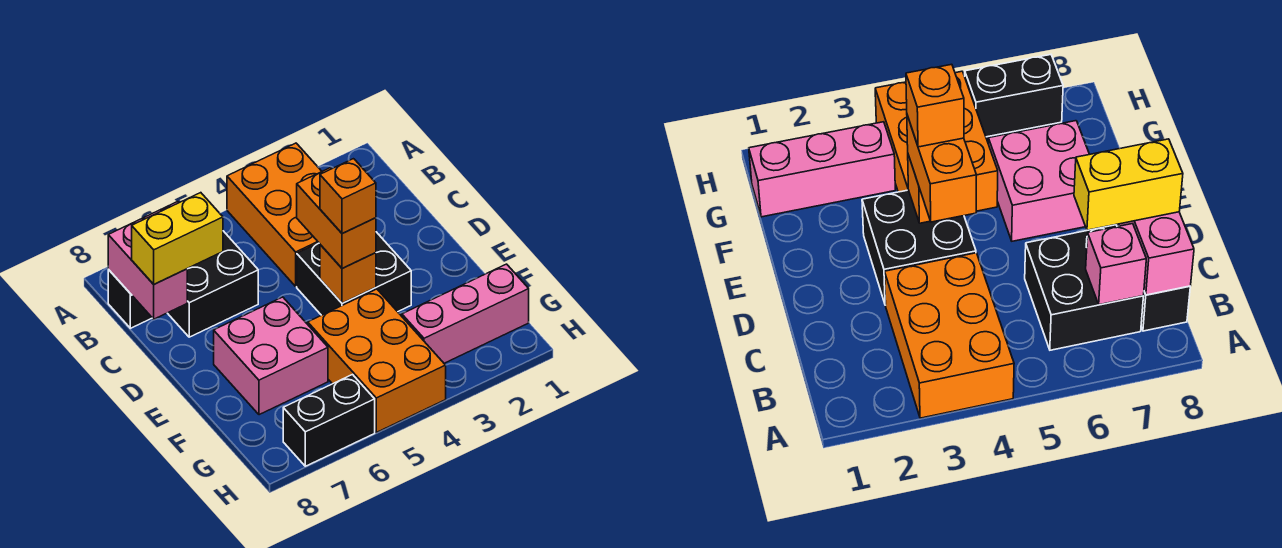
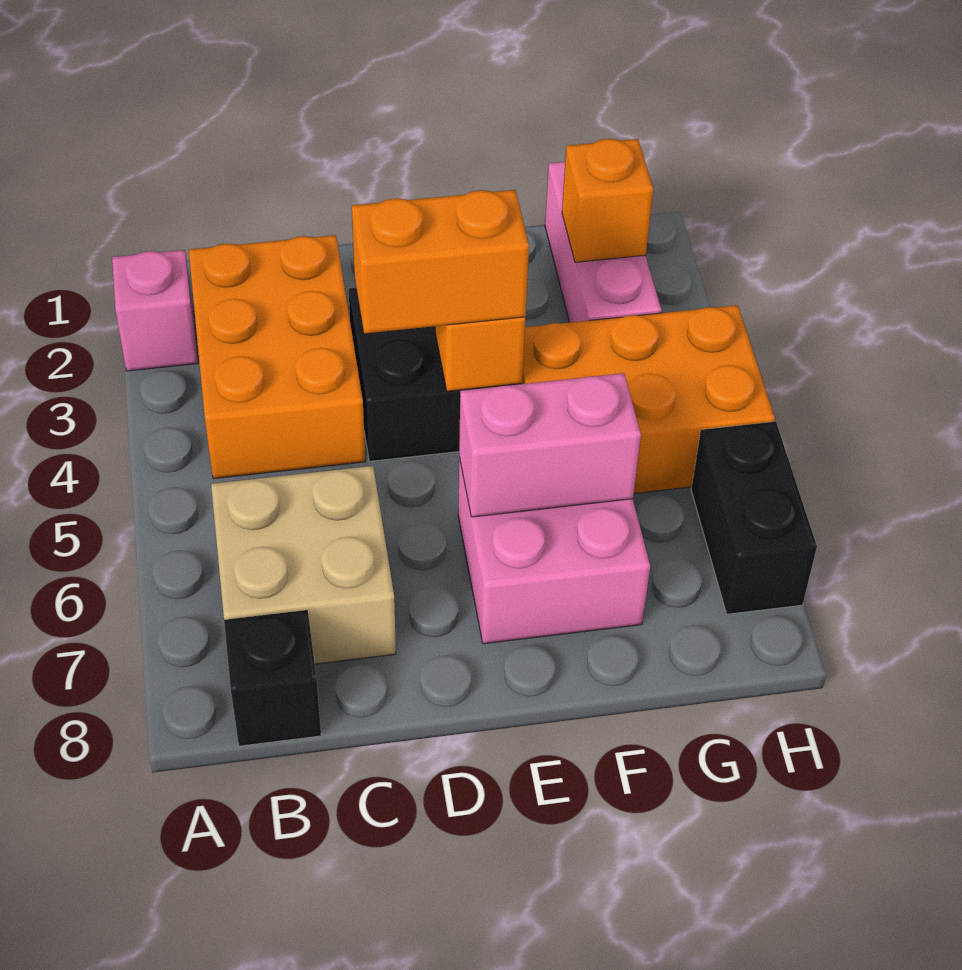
orange brick A3:C4 level 1 -> orange brick B2:C4 level 1
black brick B6:C7 level 1 -> tan brick B6:C7 level 1
pink brick B7 level 2 -> pink brick A2 level 1
pink brick B8:C8 level 2 -> pink brick E6:F6 level 2
yellow brick C7:C8 level 3 -> none
orange brick E4 level 4 -> orange brick G2 level 2

